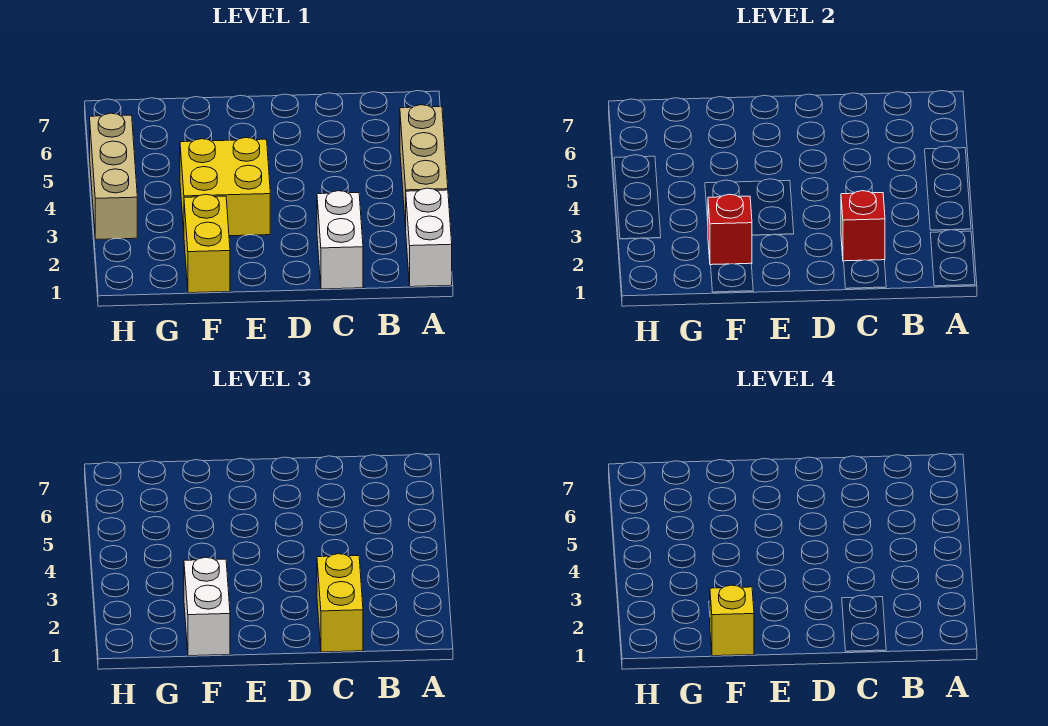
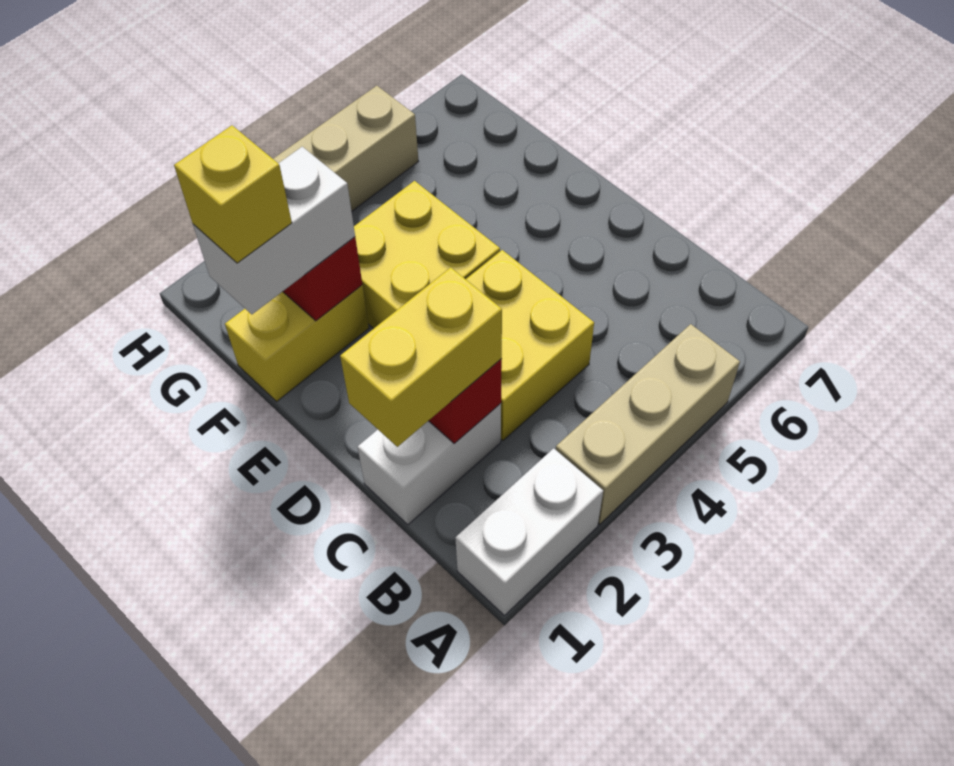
none -> yellow brick C3:D4 level 1

